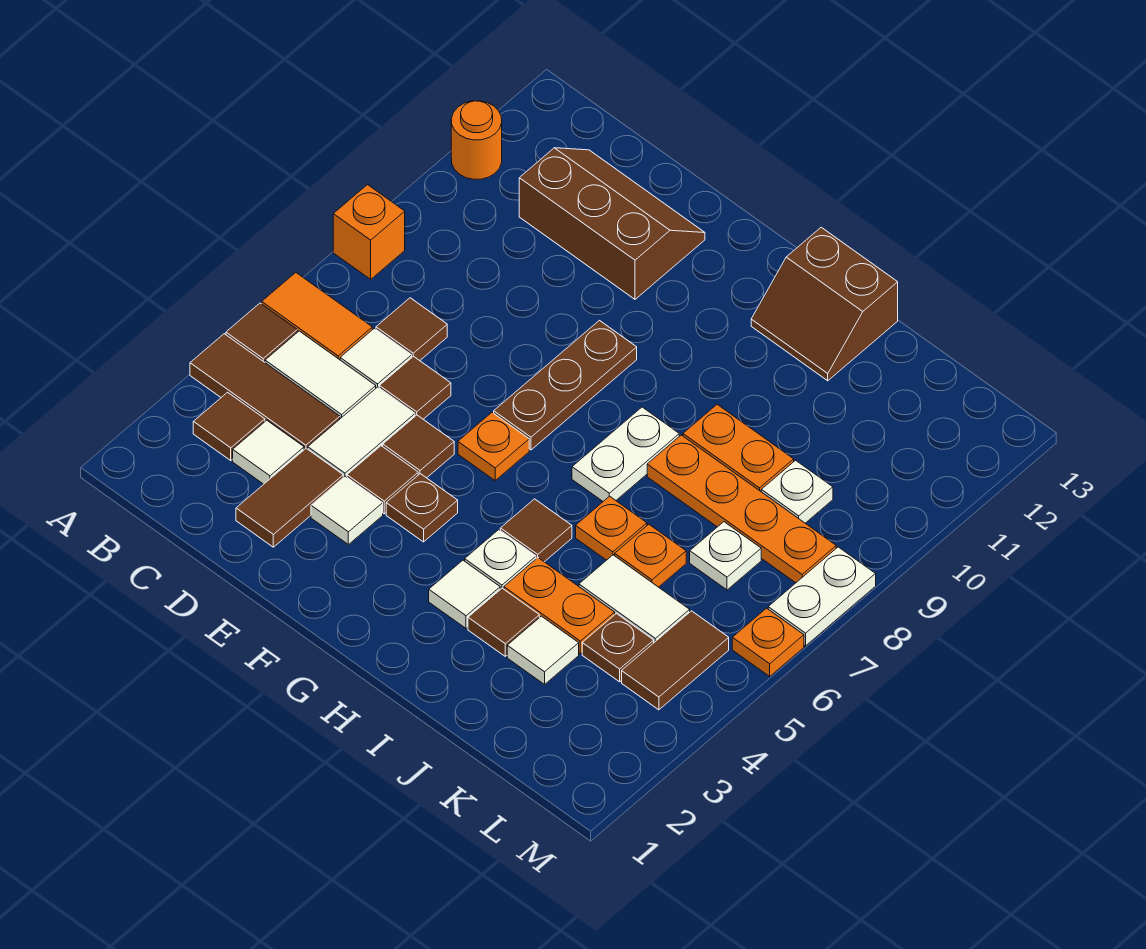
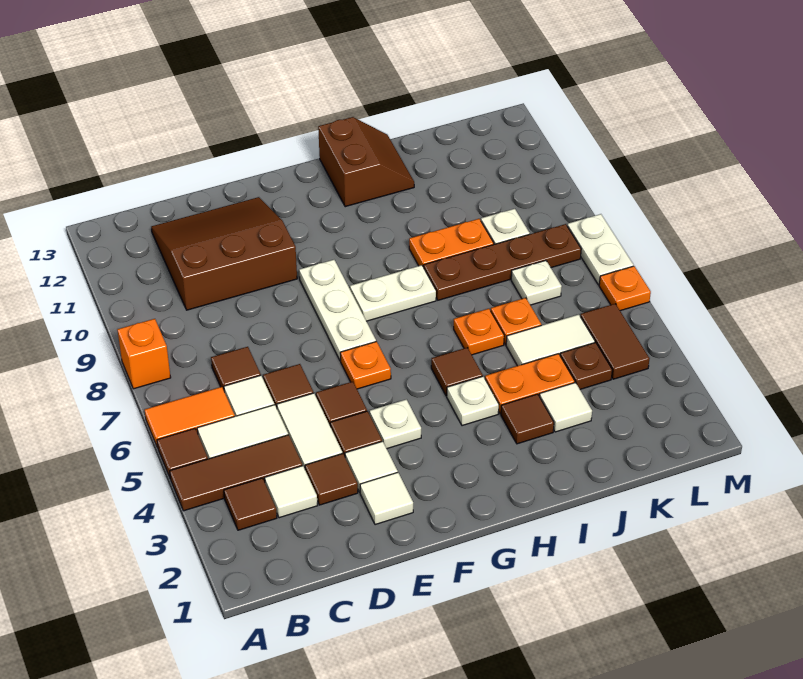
orange round brick A11 level 1 -> none
brown slope C11:E12 level 1 top 11 -> brown slope C10:E12 level 1 top 10
brown tile D2:D3 level 1 -> brown tile D3 level 1
brown plate F4 level 1 -> white plate F4 level 1
brown plate F7:F9 level 1 -> white plate F7:F9 level 1
white tile H3 level 1 -> white tile E2 level 1
white plate H7:H8 level 1 -> white plate G8:H8 level 1
brown slope H12:I13 level 1 top 13 -> brown slope H12:I13 level 1 top H
orange plate I8:L8 level 1 -> brown plate I8:L8 level 1

